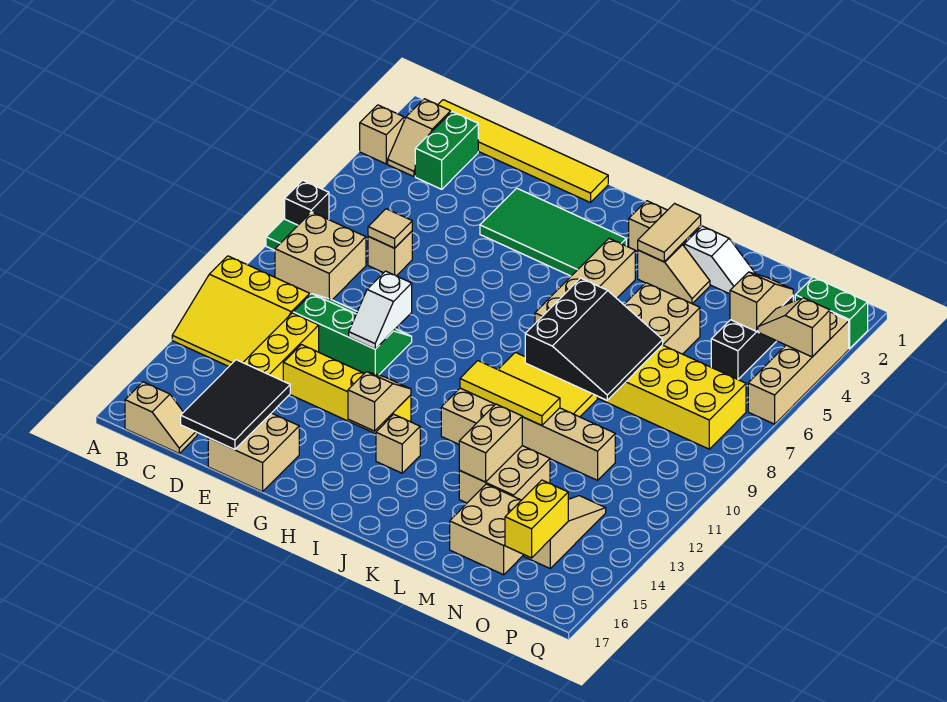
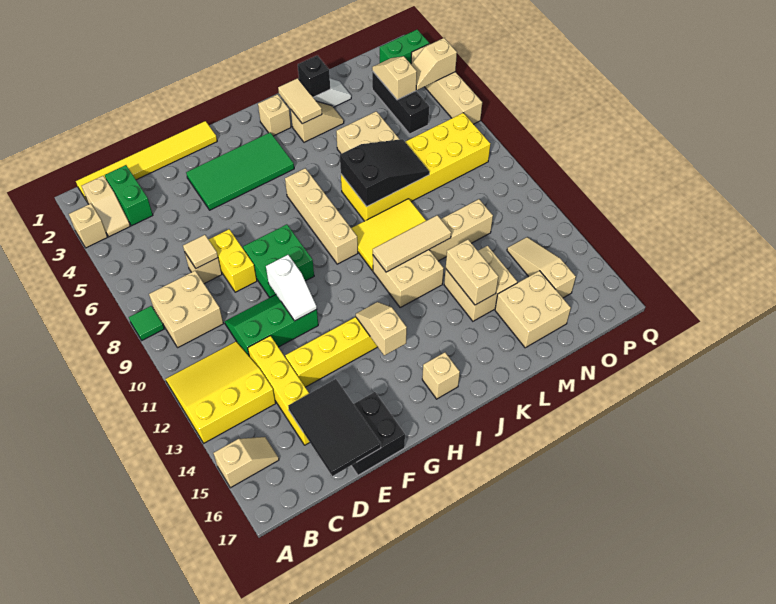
black brick A7 level 1 -> black brick L2 level 2
yellow slope A11:C13 level 1 top 11 -> yellow slope A11:C13 level 1 top 13
tan slope B17:C17 level 1 top B -> tan slope A15:B15 level 1 top A
tan brick E16:F17 level 1 -> black brick E16:F17 level 1
none -> green brick F8:G9 level 1
tan brick I14 level 1 -> tan brick I16 level 1
tan brick J4:J7 level 1 -> tan brick I6:I9 level 1
yellow tile J11:L11 level 2 -> tan tile J11:L11 level 2
black slope K7:M9 level 2 top K -> black slope K7:M8 level 2 top K
yellow brick O15:O16 level 2 -> yellow brick E7:E8 level 1

